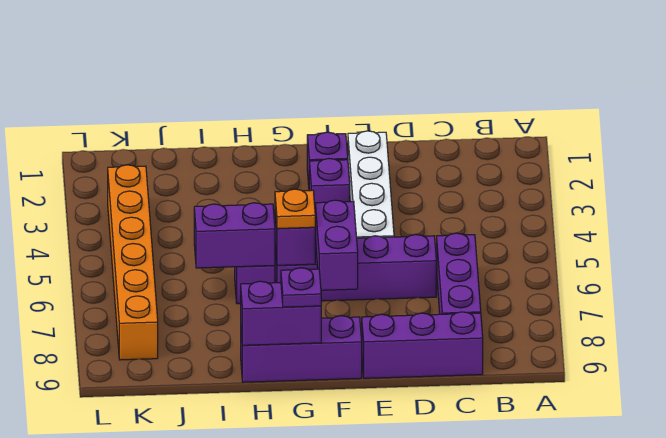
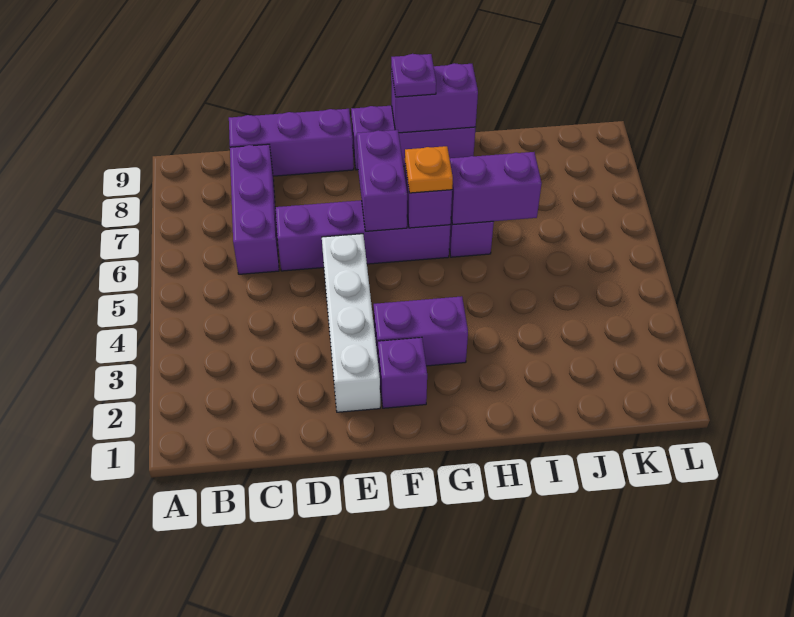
purple brick F3 level 1 -> purple brick F3:G3 level 1
orange brick K3:K8 level 1 -> none

